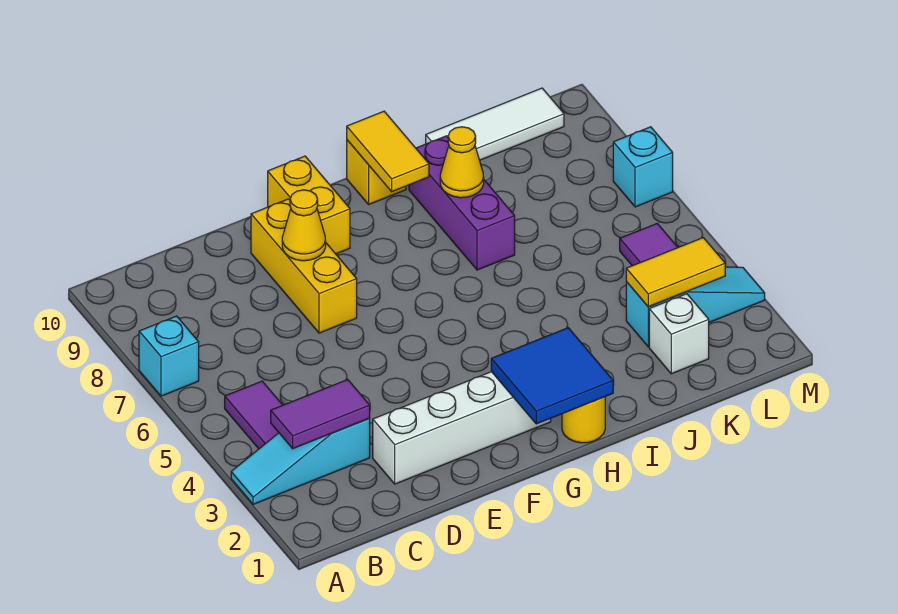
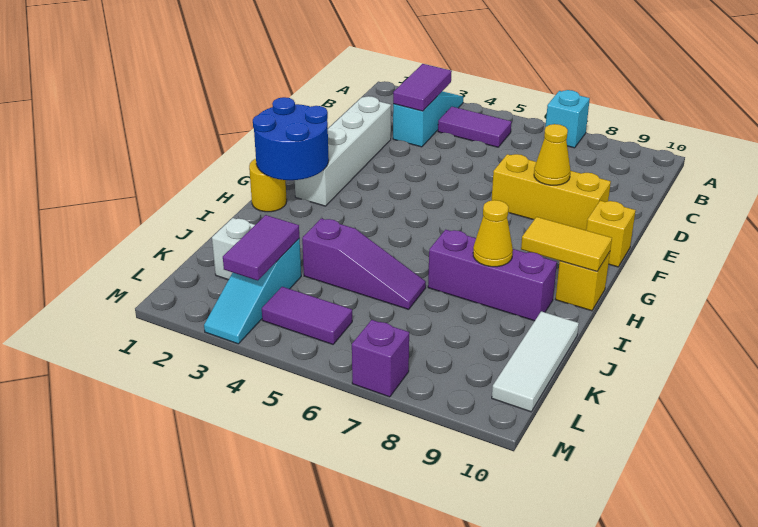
yellow brick F9:F10 level 1 -> yellow brick F10 level 1
blue tile G1:H2 level 2 -> blue round brick G1:H2 level 2
none -> purple slope J4:J6 level 1 top 4
yellow tile K3:L3 level 2 -> purple tile K3:L3 level 2
cyan brick M7 level 1 -> purple brick M7 level 1

